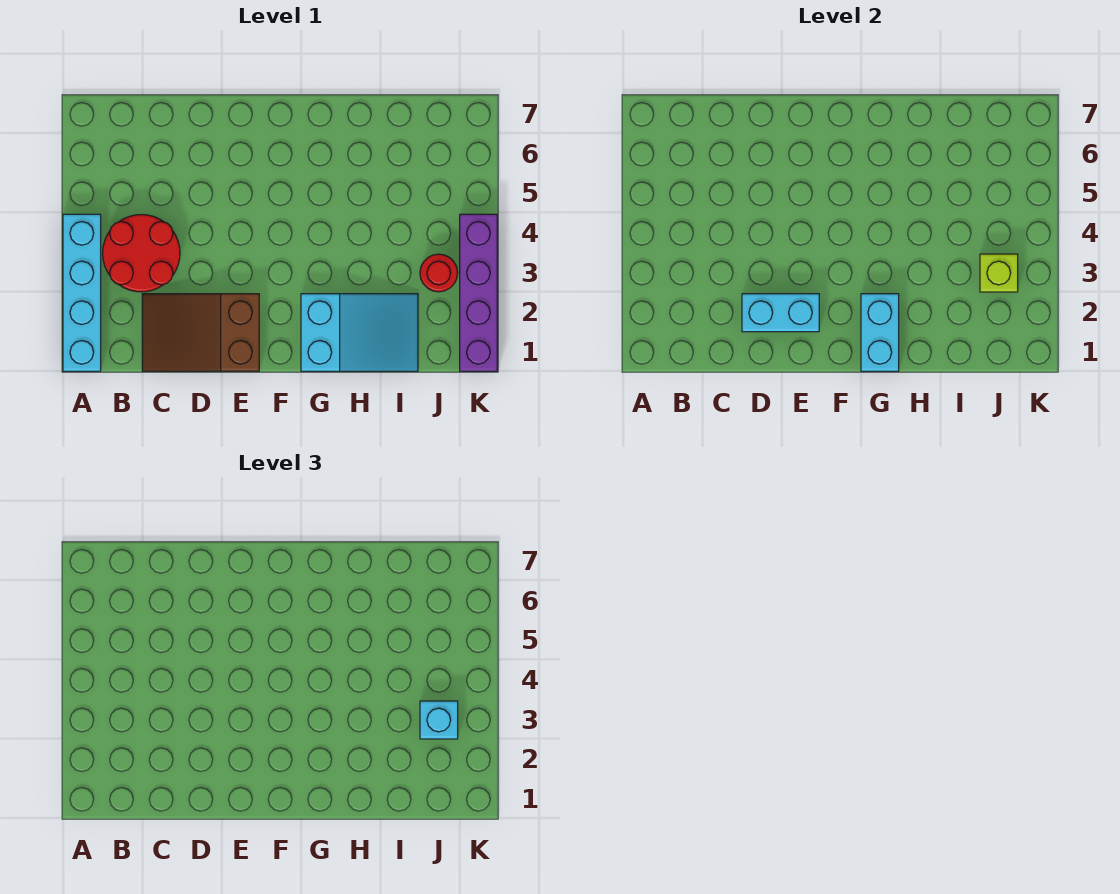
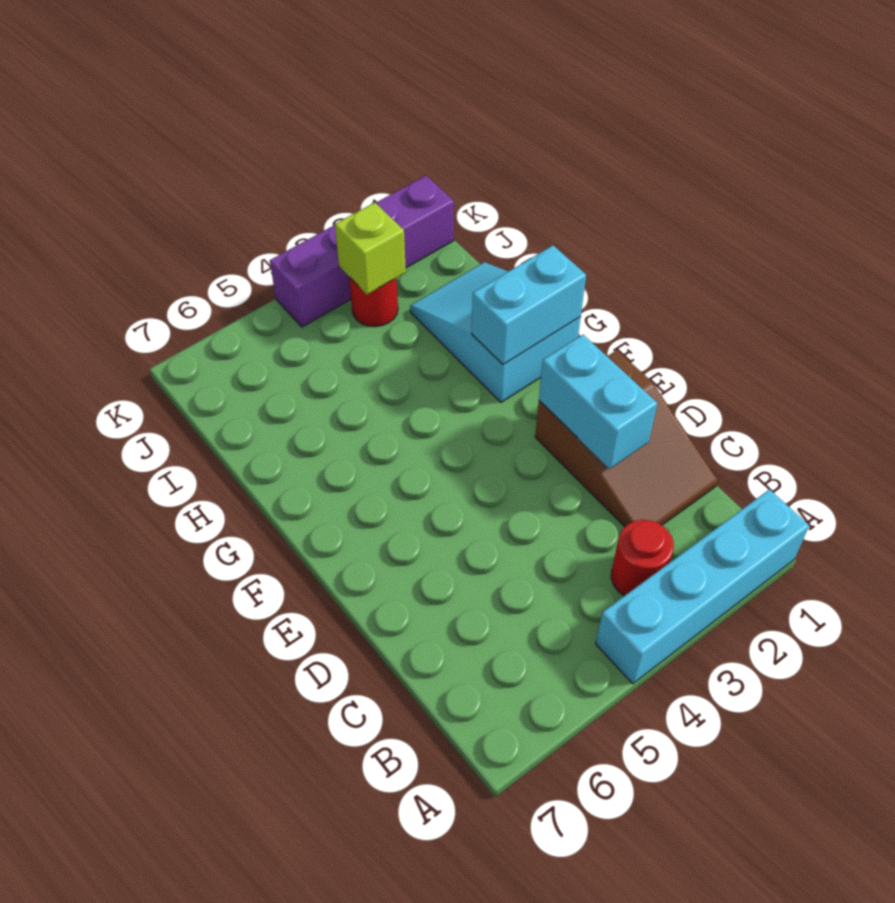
red round brick B3:C4 level 1 -> red round brick B3 level 1
cyan brick J3 level 3 -> none

